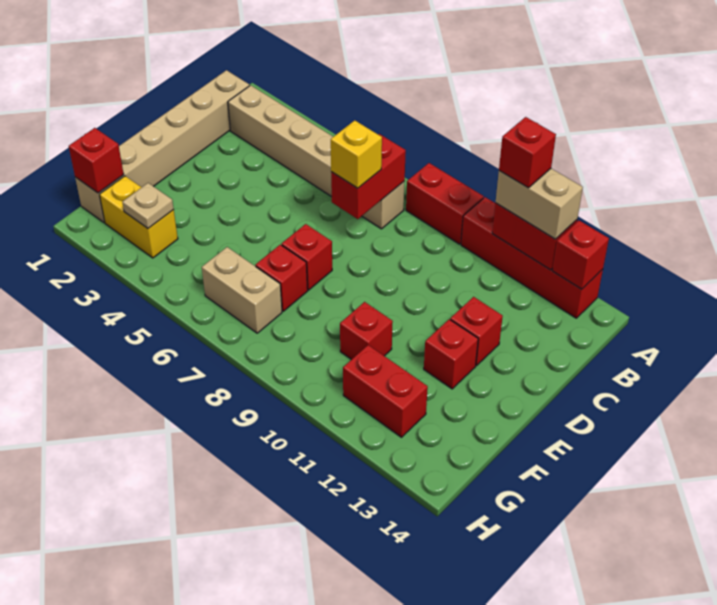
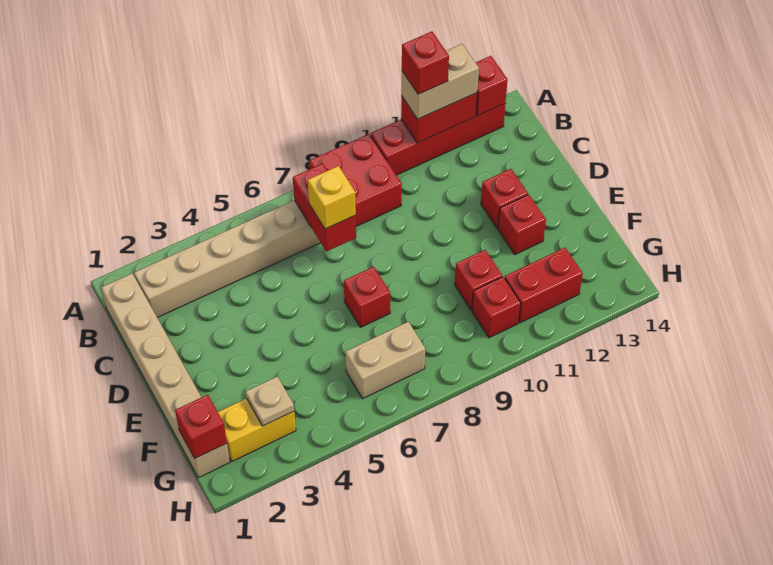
red brick A8:A9 level 1 -> red brick A8:B9 level 1
red brick F7 level 1 -> red brick G10 level 1

